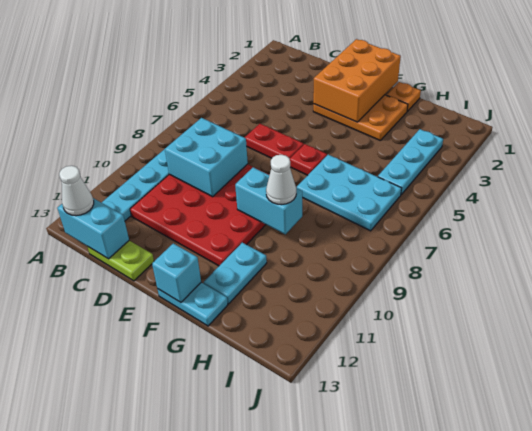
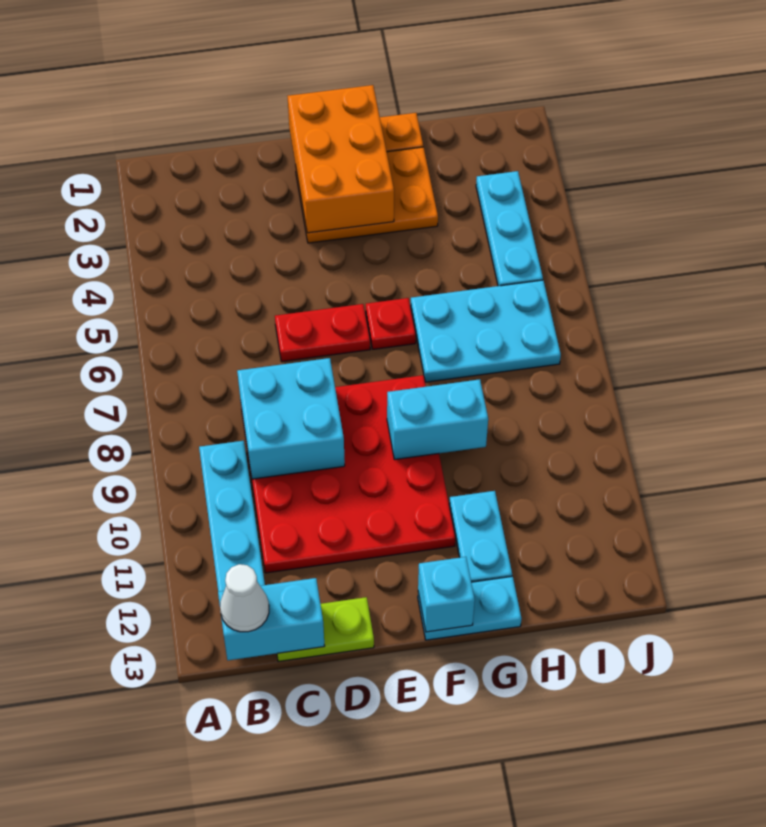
white cone G9 level 3 -> none

